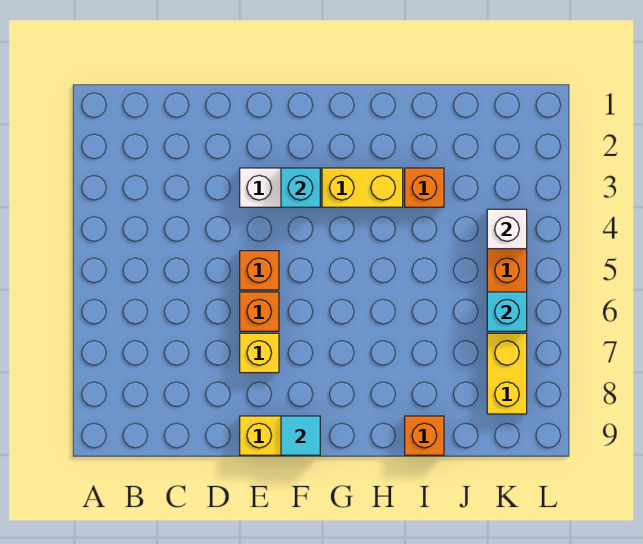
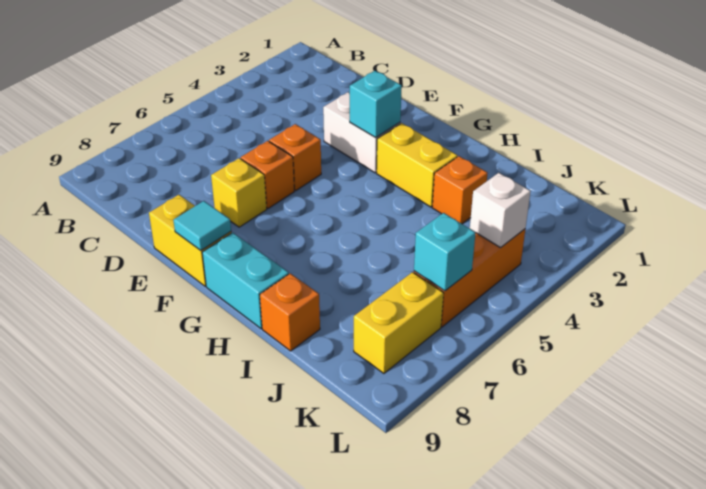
none -> cyan brick G9:H9 level 1

